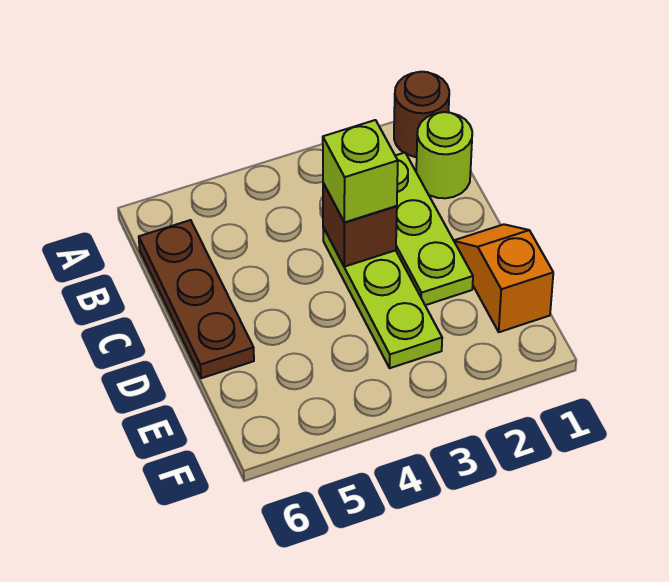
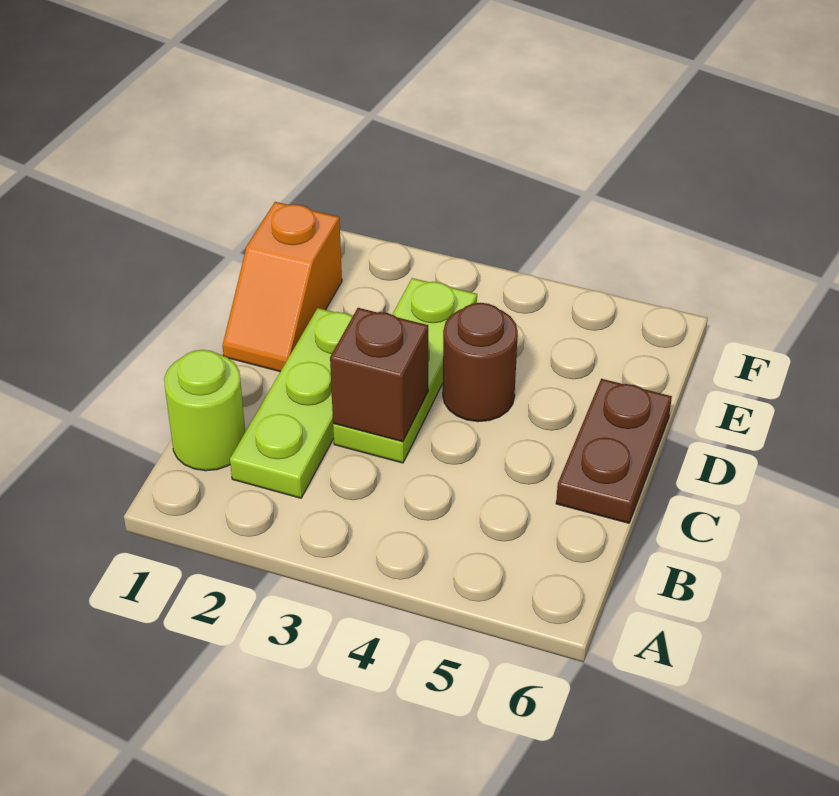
brown round brick A1 level 1 -> brown round brick D4 level 1
brown plate B6:D6 level 1 -> brown plate C6:D6 level 1
lime brick C3 level 3 -> none

